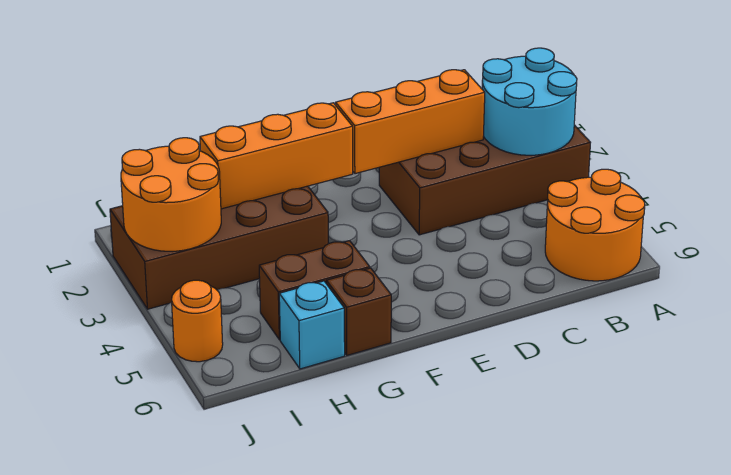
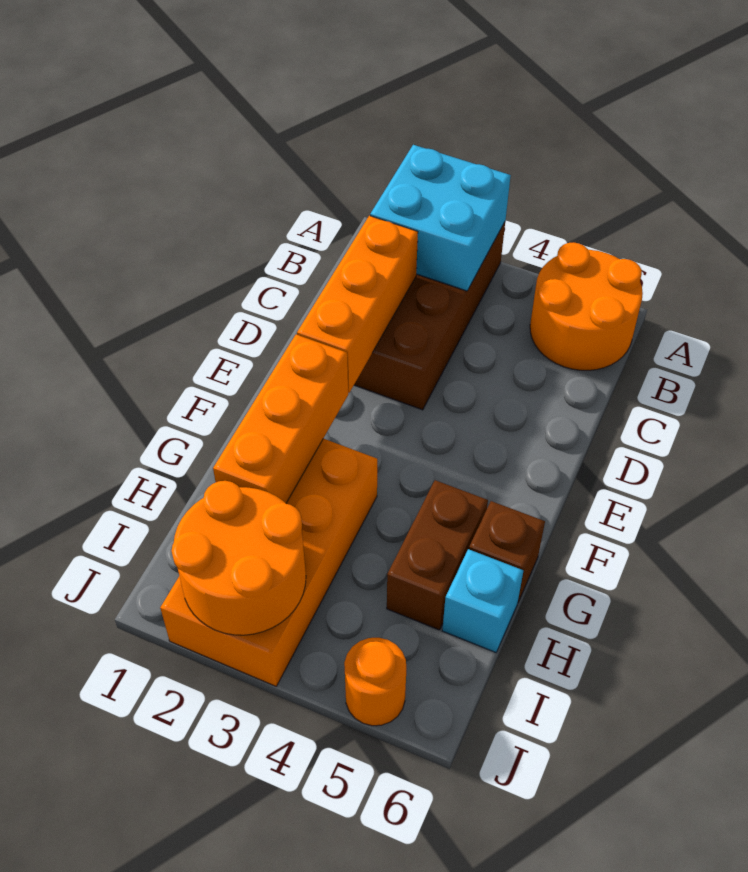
cyan round brick A2:B3 level 2 -> cyan brick A2:B3 level 2
brown brick G2:J3 level 1 -> orange brick G2:J3 level 1

